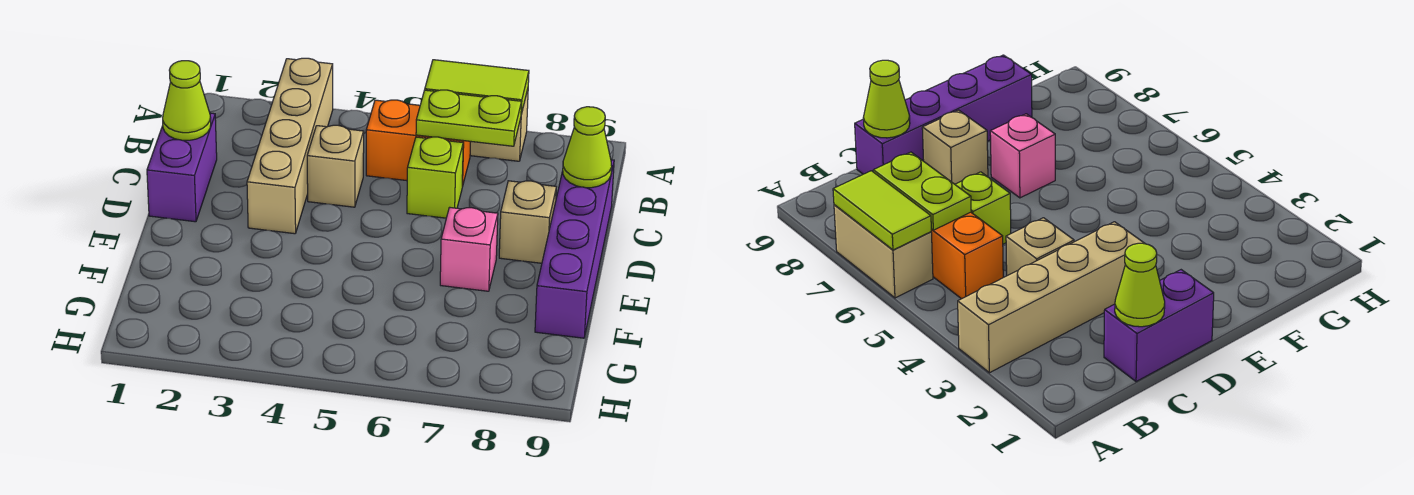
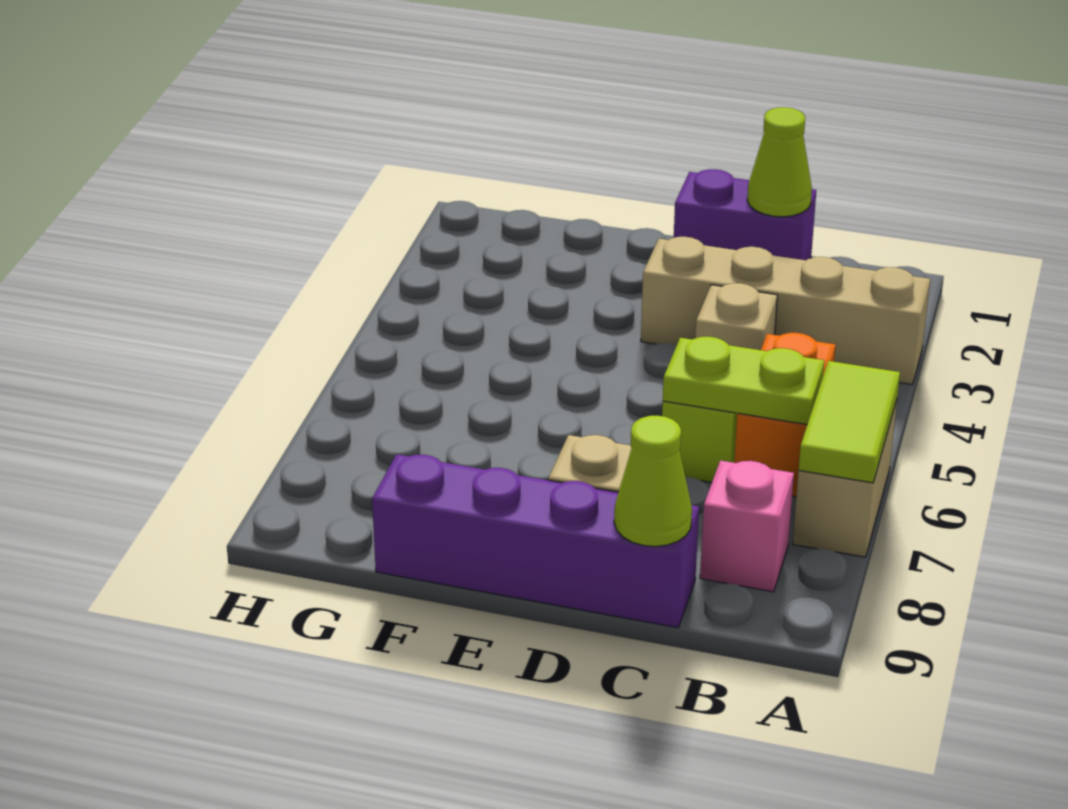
lime plate B6:B7 level 2 -> lime plate B6:C6 level 2
pink brick E7 level 1 -> pink brick B8 level 1

